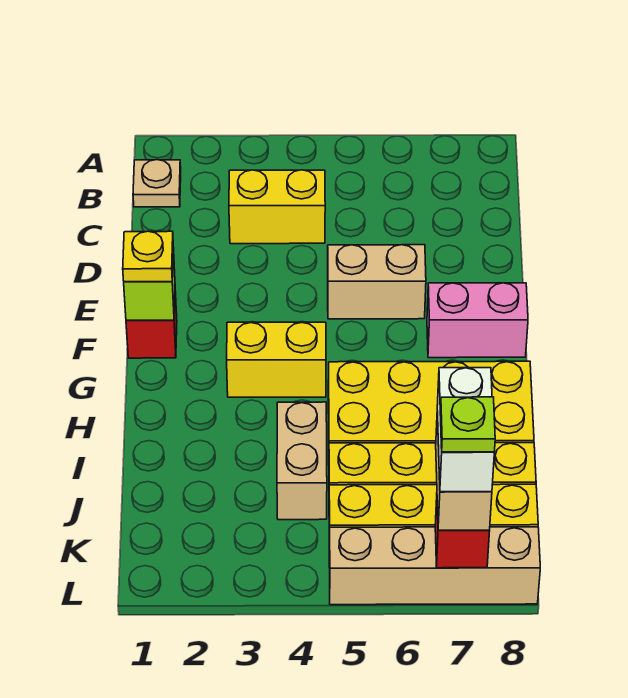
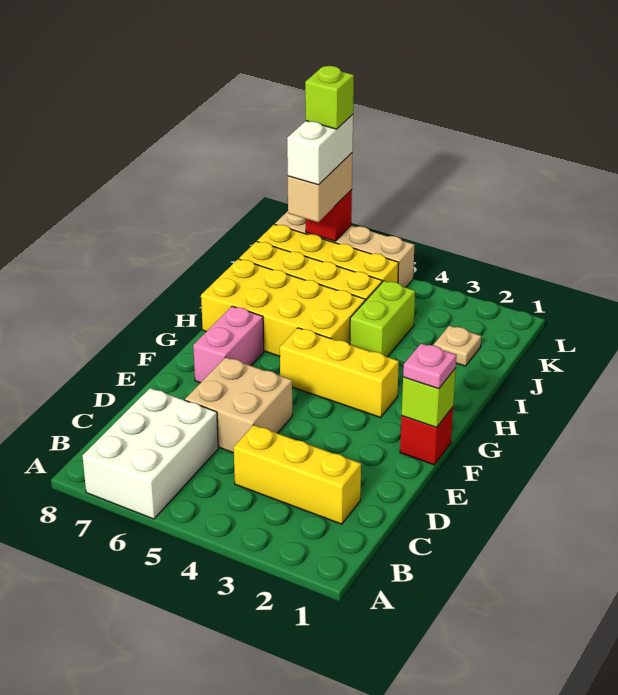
none -> white brick A6:C7 level 1
tan plate B1 level 1 -> tan plate J2 level 1
yellow brick C3:C4 level 1 -> yellow brick C2:C4 level 1
tan brick E5:E6 level 1 -> tan brick D5:E6 level 1
yellow plate F1 level 3 -> pink plate F1 level 3
pink brick F7:F8 level 1 -> pink brick F7:G7 level 1
yellow brick G3:G4 level 1 -> yellow brick G3:G5 level 1
tan brick I4:J4 level 1 -> lime brick I4:J4 level 1
lime plate L7 level 5 -> lime brick L7 level 5

